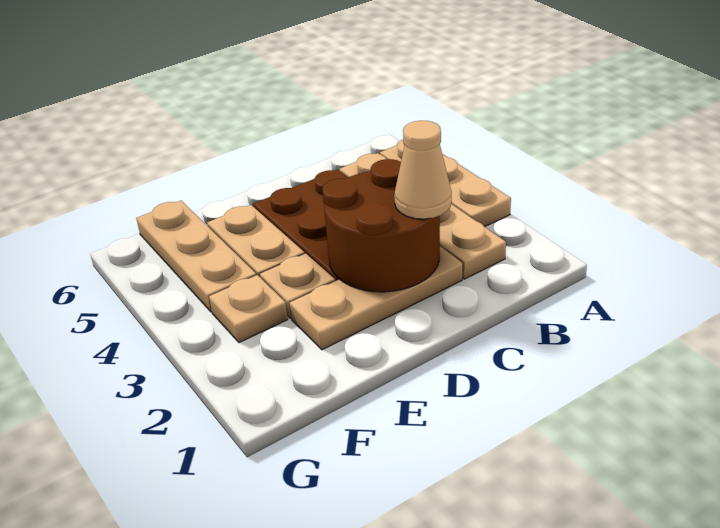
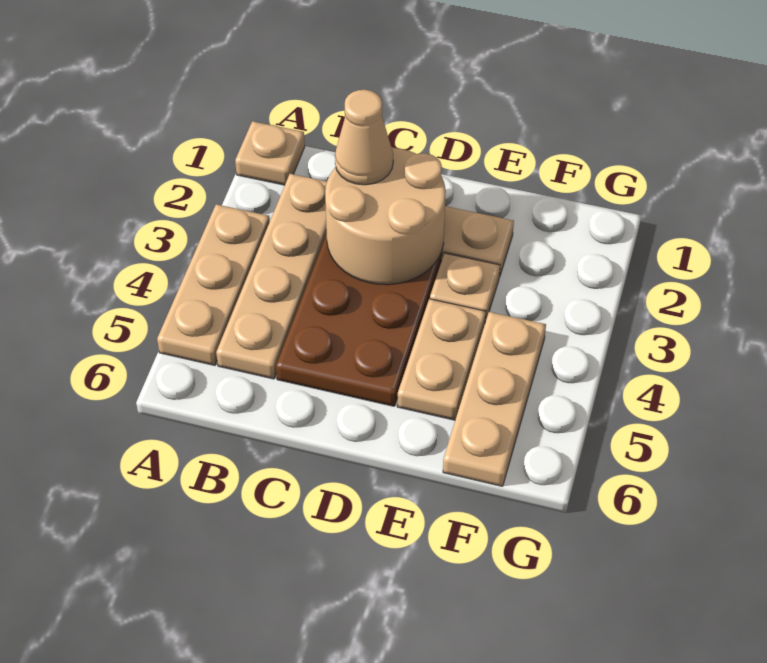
brown round brick C2:D3 level 2 -> tan round brick C2:D3 level 2
tan plate F3 level 1 -> tan plate A1 level 1

